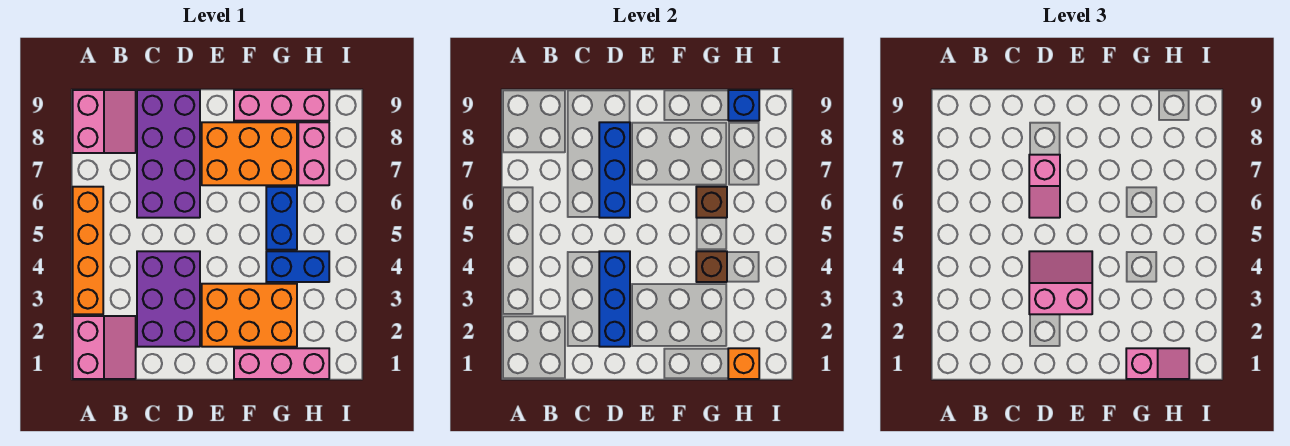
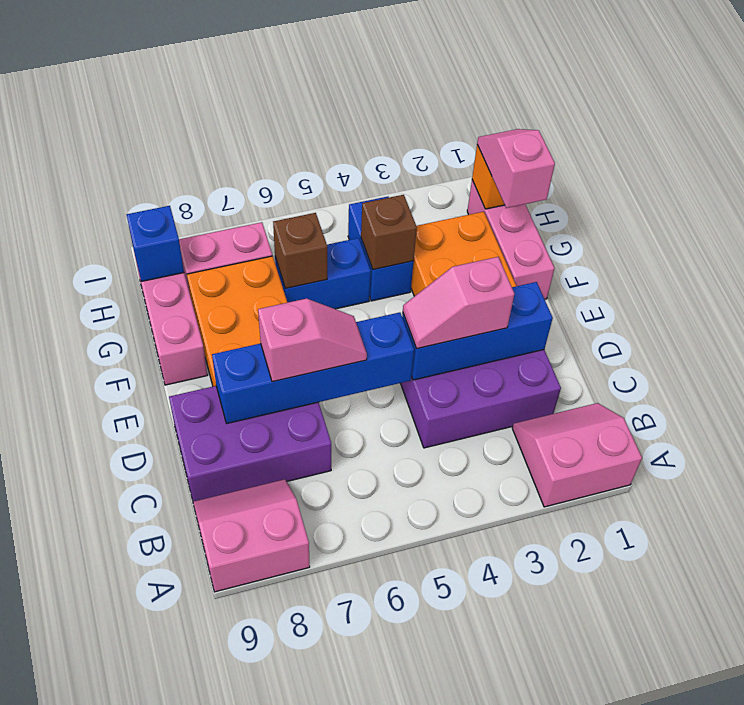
orange brick A3:A6 level 1 -> none
purple brick C6:D9 level 1 -> purple brick C7:D9 level 1
pink slope D3:E4 level 3 top 3 -> pink slope D3:D4 level 3 top 3
blue brick D6:D8 level 2 -> blue brick D5:D8 level 2

